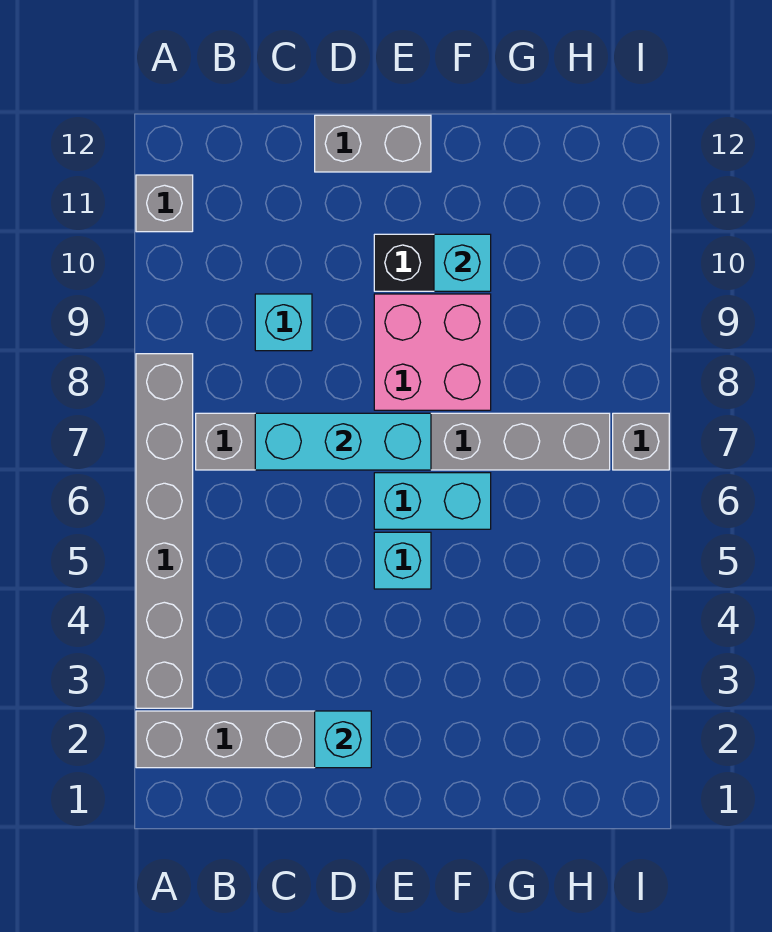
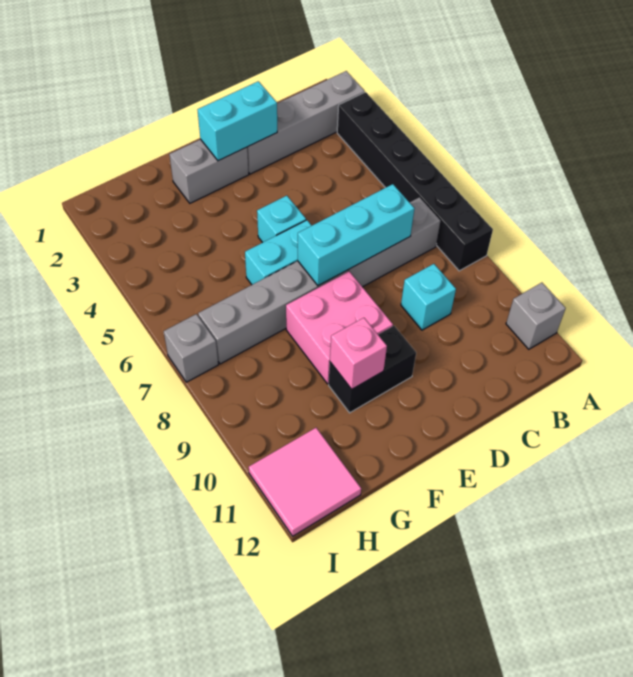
grey brick A3:A8 level 1 -> black brick A3:A8 level 1
cyan brick D2 level 2 -> cyan brick D2:E2 level 2
grey brick D12:E12 level 1 -> grey brick E2:F2 level 1
cyan brick F10 level 2 -> pink brick F10 level 2
none -> pink tile H11:I12 level 1

